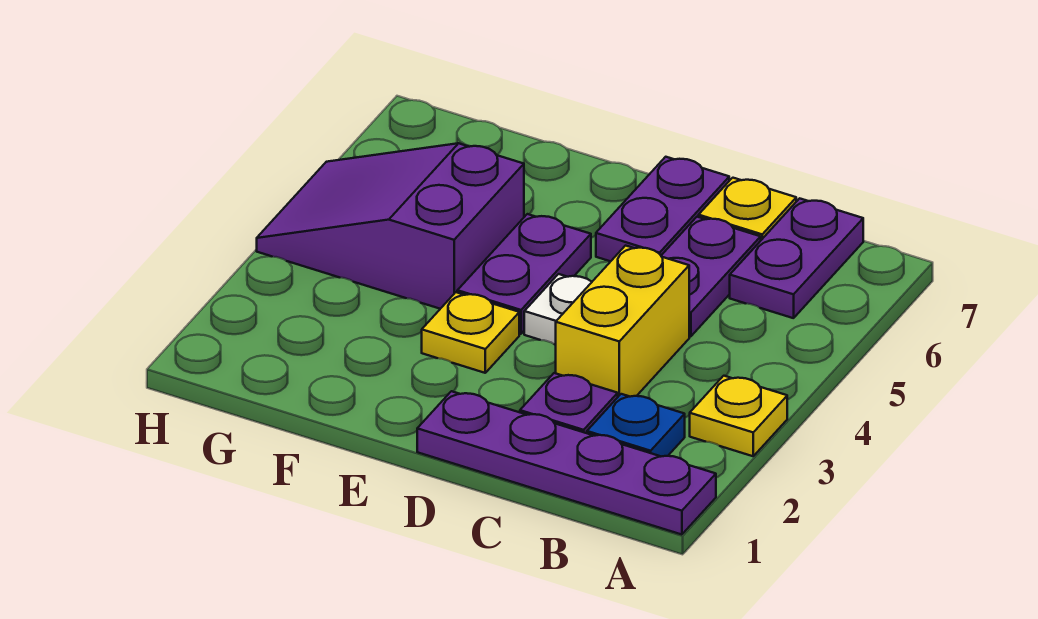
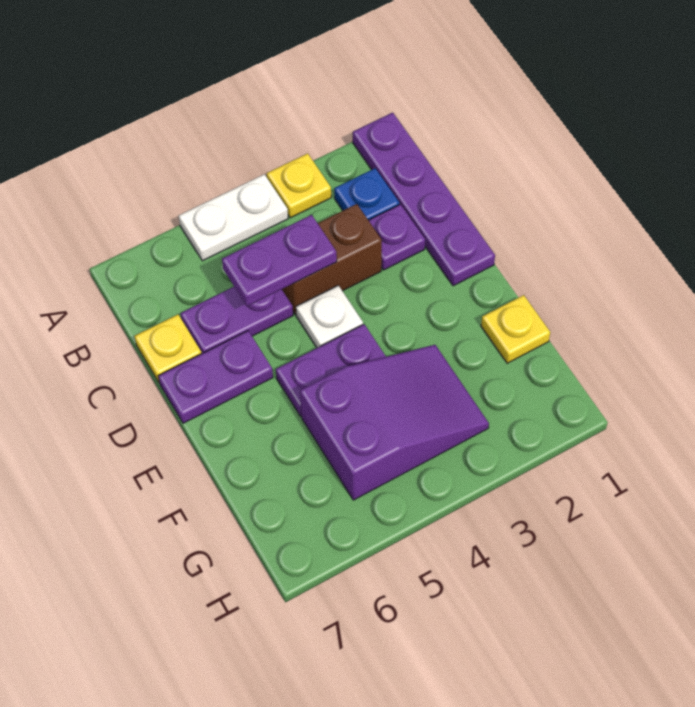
none -> white plate A4:A5 level 1
purple plate B6:B7 level 1 -> purple plate C4:C5 level 2
yellow brick C3:C4 level 1 -> brown brick C3:C4 level 1
yellow plate E3 level 1 -> yellow plate F1 level 1
purple slope F4:H5 level 1 top F -> purple slope F3:G5 level 1 top 5

